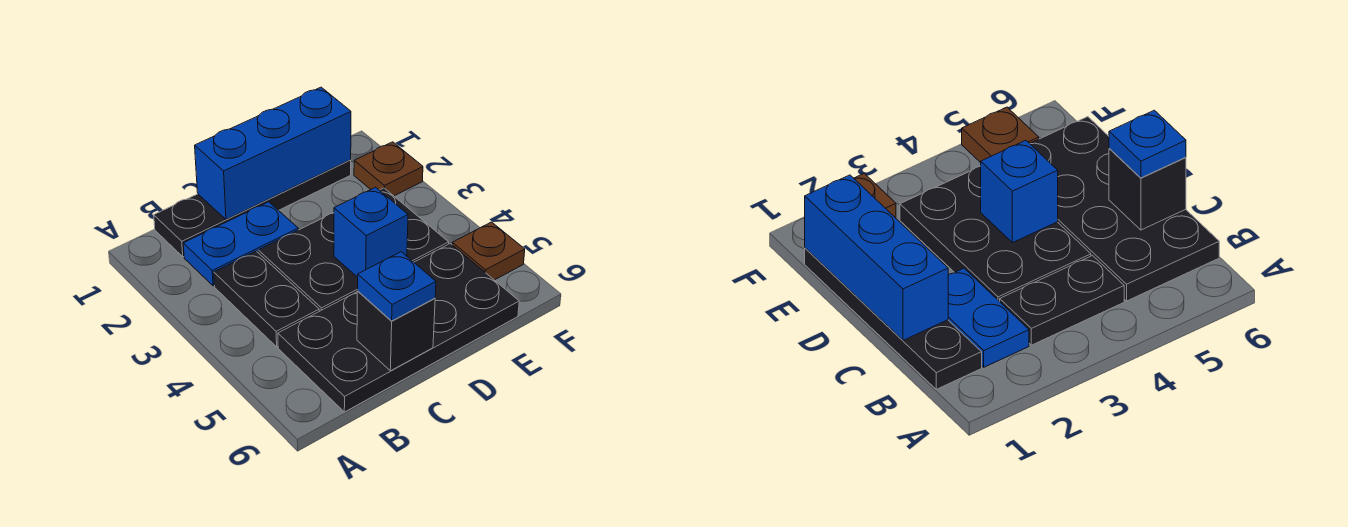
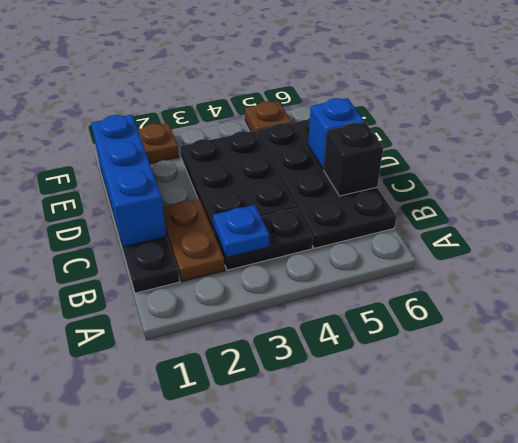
blue plate B2:C2 level 1 -> brown plate B2:C2 level 1
blue plate C6 level 3 -> blue plate B3 level 2
blue brick D4 level 2 -> blue brick D6 level 2

